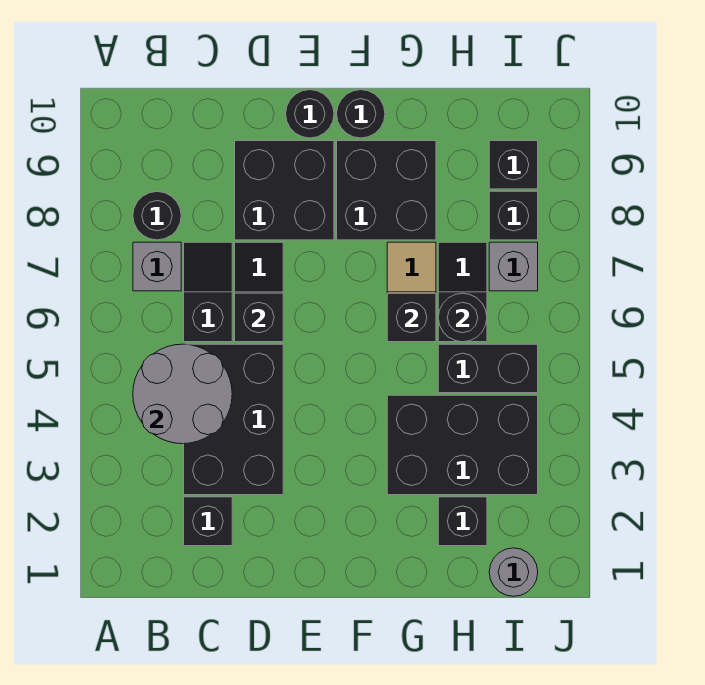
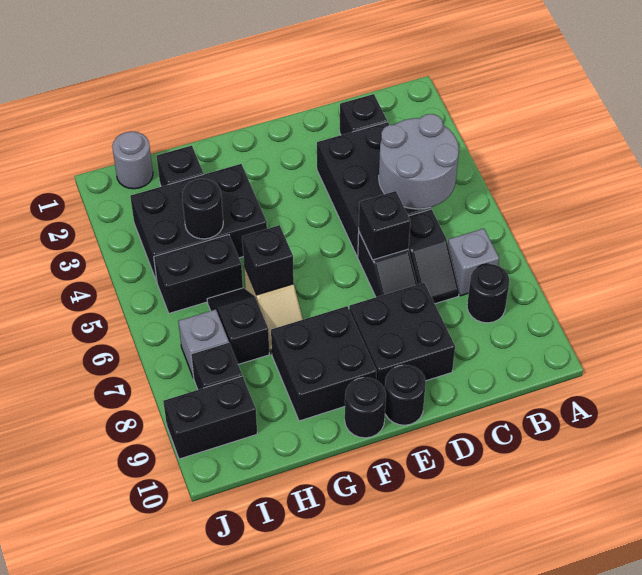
black slope H6:H7 level 1 top 6 -> black slope H6:H7 level 1 top 7
black round brick H6 level 2 -> black round brick H4 level 2
black brick I9 level 1 -> black brick I9:J9 level 1

